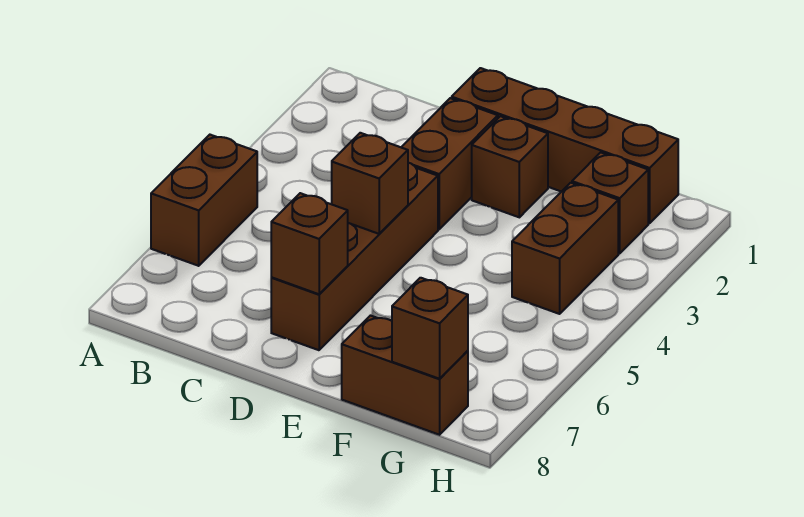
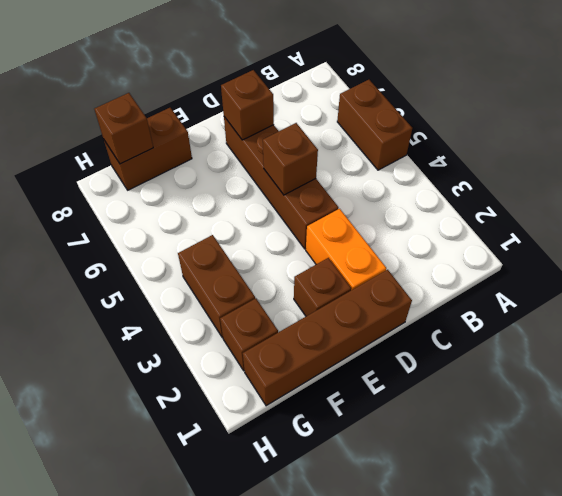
brown brick D2:D3 level 1 -> orange brick D2:D3 level 1

